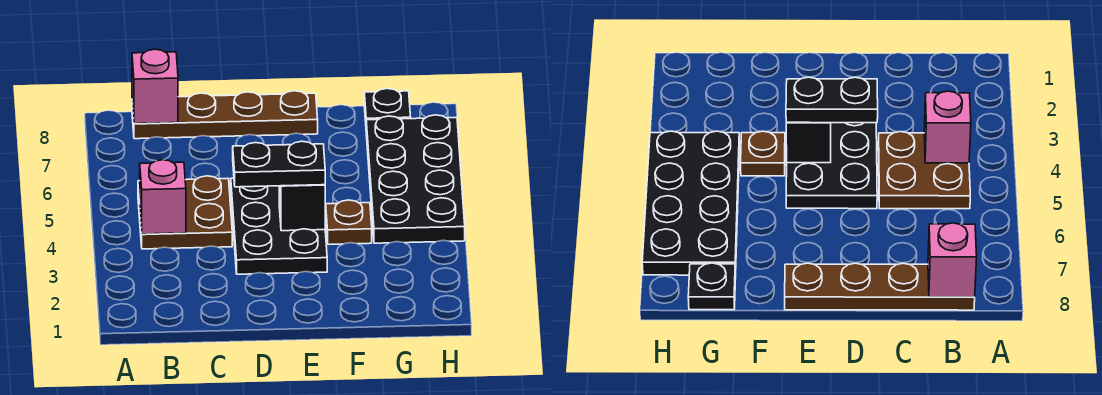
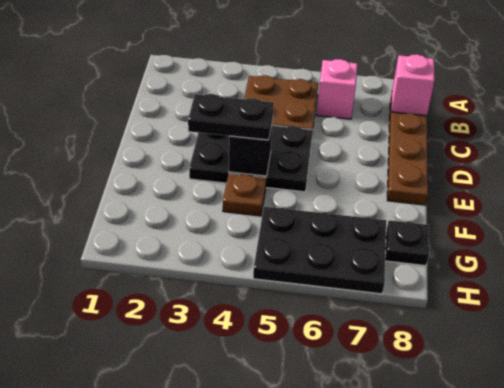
pink brick B4 level 2 -> pink brick B6 level 1
black plate D4:E4 level 3 -> black plate E3:E4 level 3
black plate G4:H7 level 1 -> black plate G5:H7 level 1

